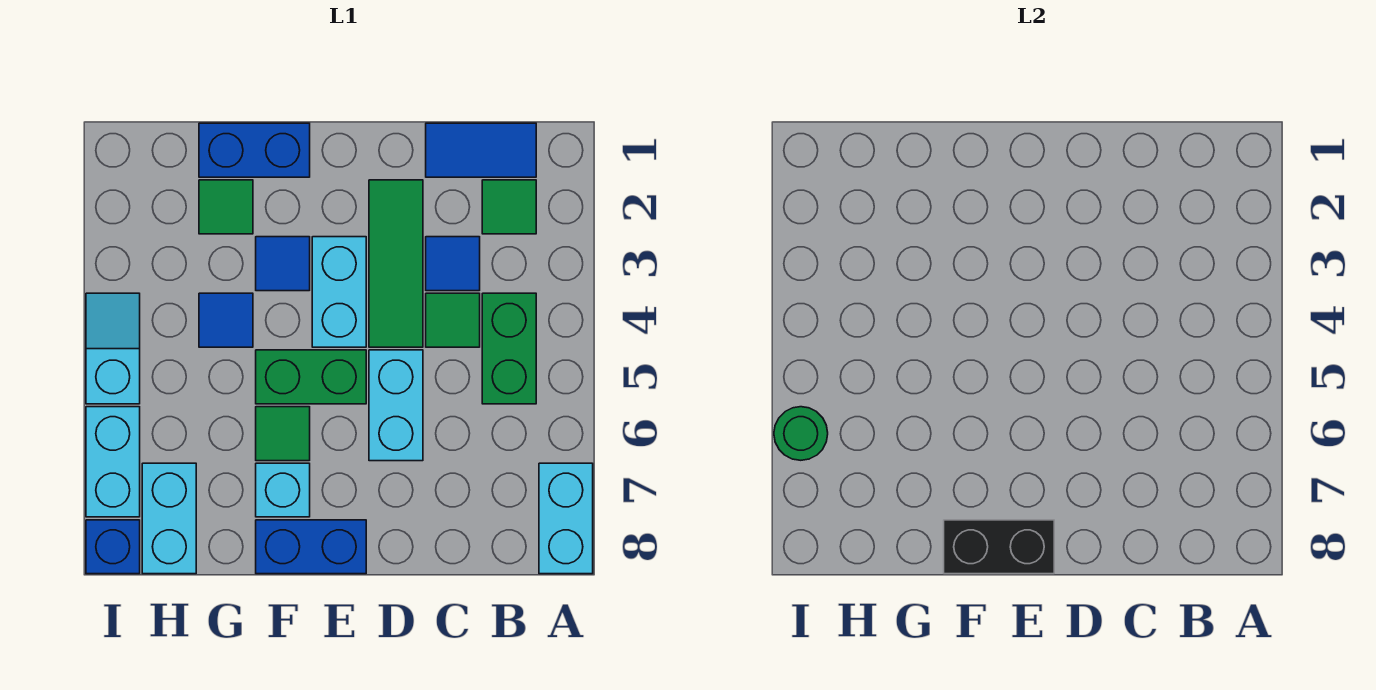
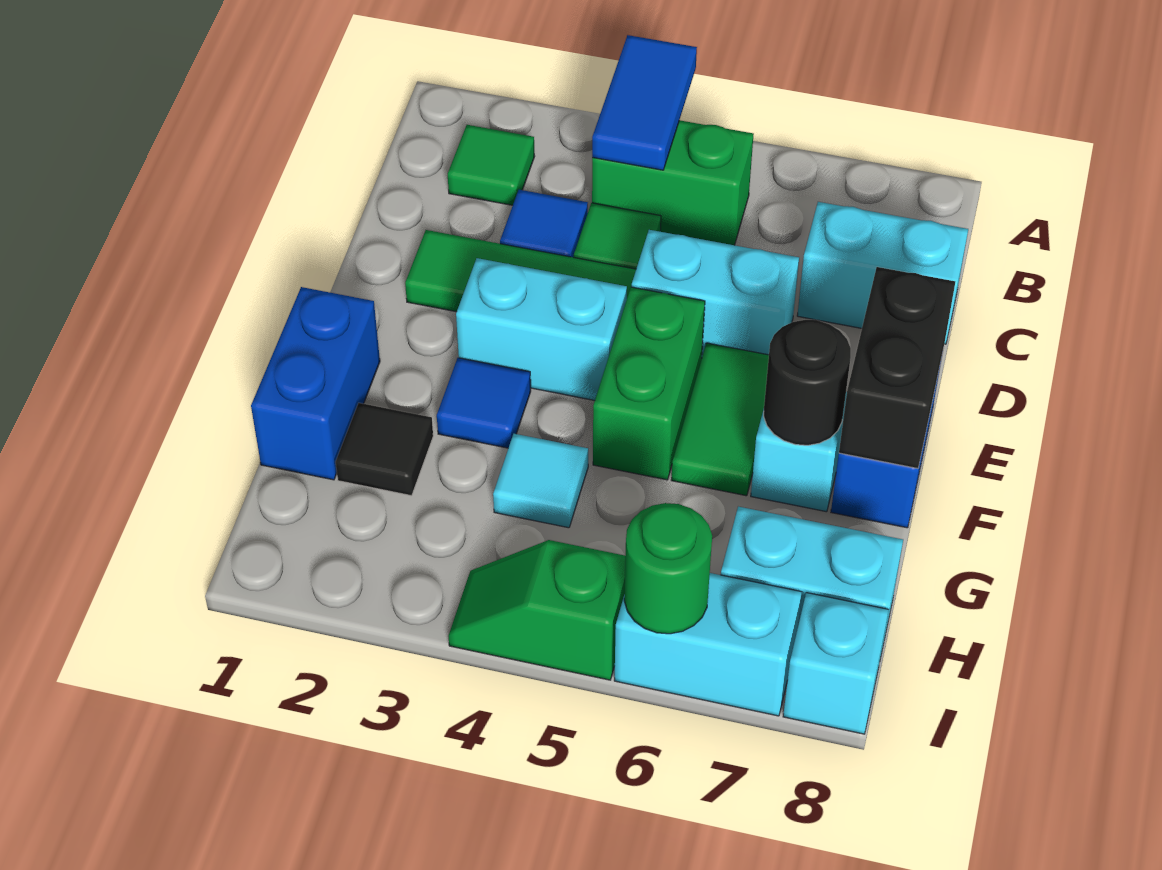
cyan brick A7:A8 level 1 -> cyan brick C7:C8 level 1
blue tile B1:C1 level 1 -> blue tile A4:B4 level 2
green tile F6 level 1 -> green tile E6:F6 level 1
none -> black round brick F7 level 2
green tile G2 level 1 -> black tile G2 level 1
blue tile G4 level 1 -> cyan tile G4 level 1
cyan slope I4:I5 level 1 top 5 -> green slope I4:I5 level 1 top 5
blue brick I8 level 1 -> cyan brick I8 level 1

